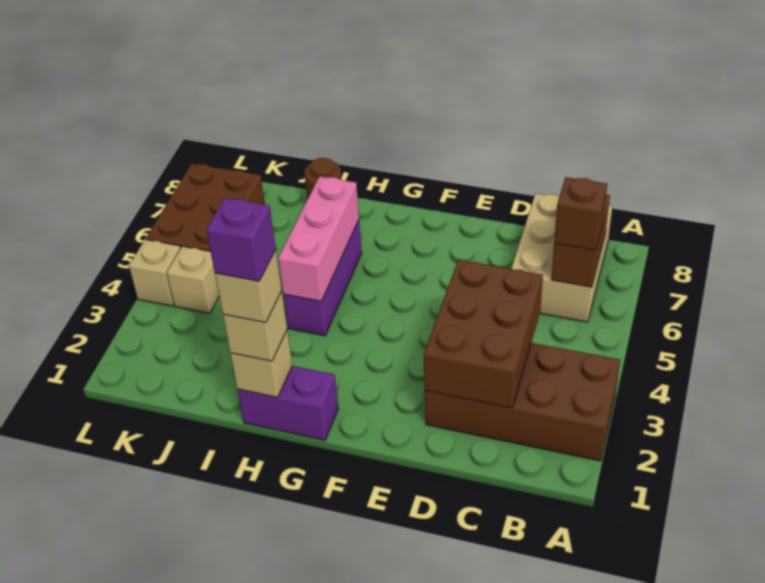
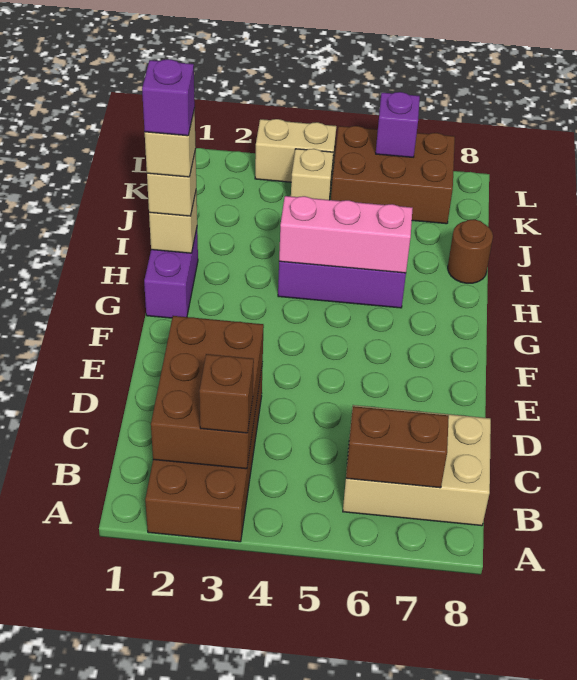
brown brick B6 level 3 -> brown brick B3 level 3
brown brick C2:D4 level 2 -> brown brick B2:D3 level 2
tan brick L4 level 1 -> tan brick L3:L4 level 1
none -> purple brick L6 level 2

